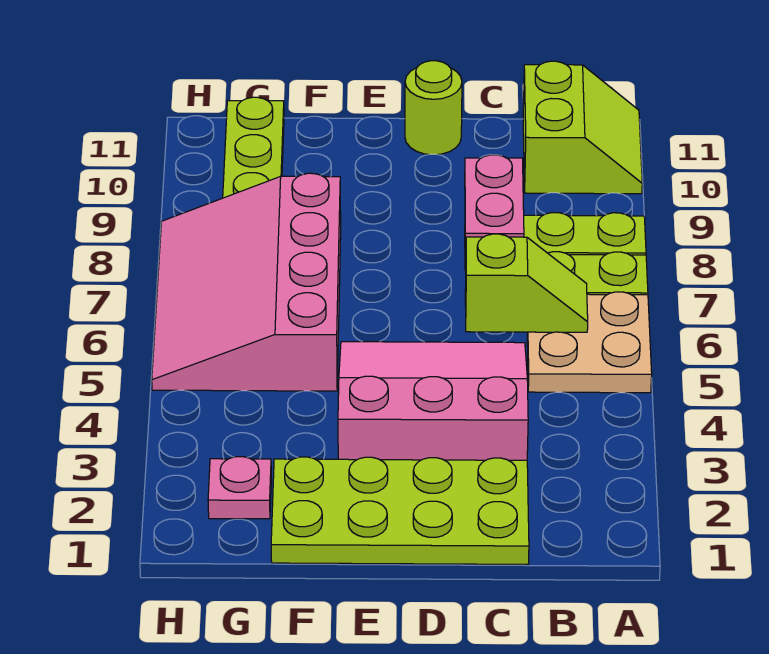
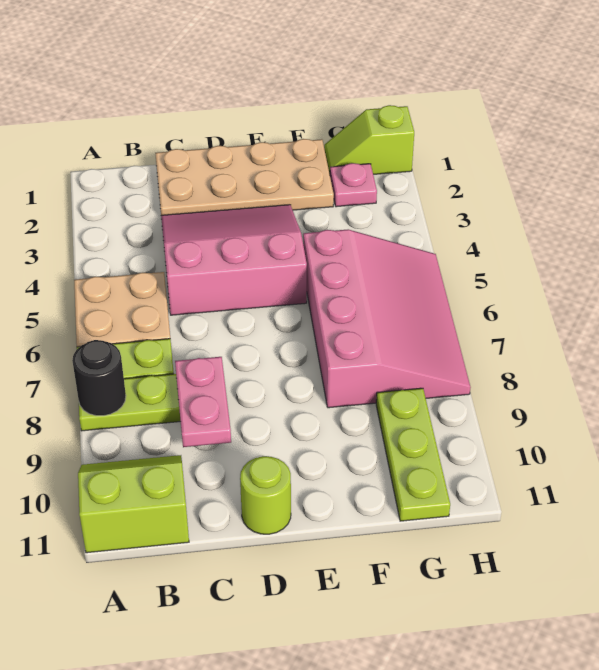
none -> black round brick A8 level 2
lime slope A10:B11 level 1 top B -> lime slope A10:B11 level 1 top 11
lime slope B6:C6 level 2 top C -> lime slope G1:H1 level 1 top H
lime plate C1:F2 level 1 -> tan plate C1:F2 level 1
pink slope C3:E5 level 1 top 3 -> pink slope C3:E5 level 1 top 5

